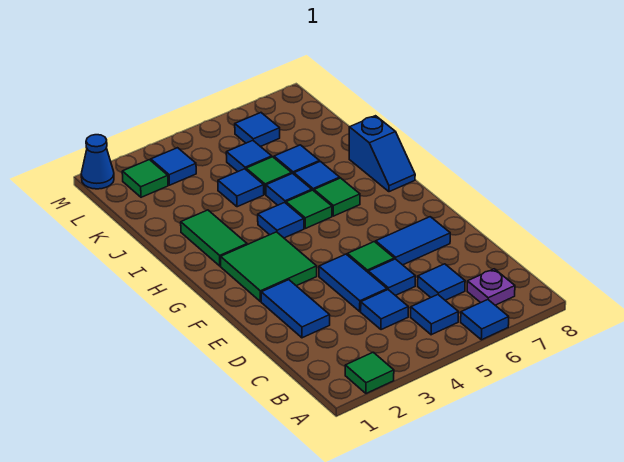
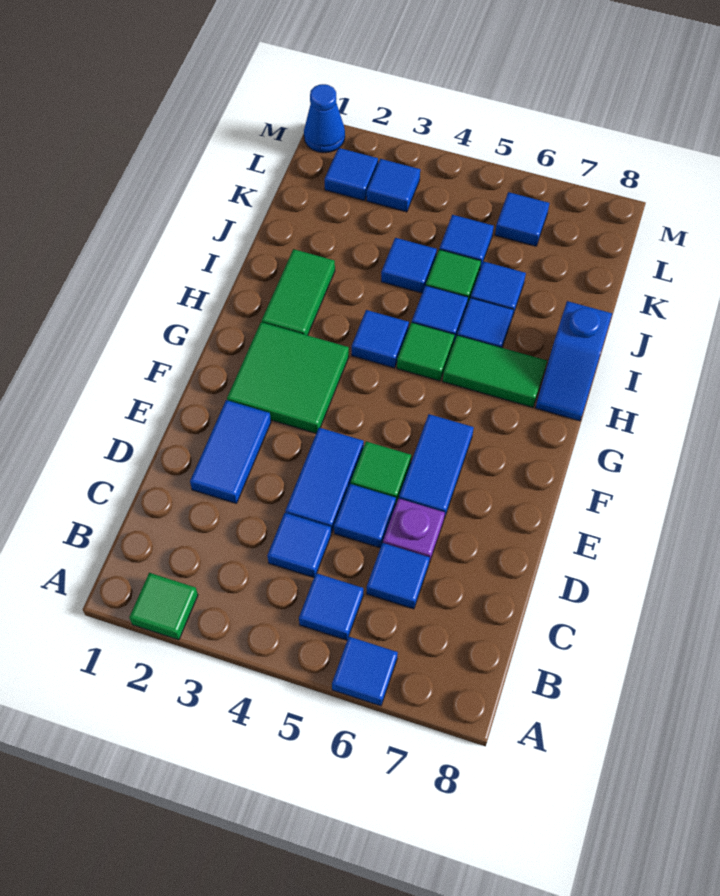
purple plate B7 level 1 -> purple plate D6 level 1
blue tile E6:E7 level 1 -> blue tile E6:F6 level 1
green tile H6 level 1 -> green tile H6:H7 level 1
green tile L2 level 1 -> blue tile L2 level 1

